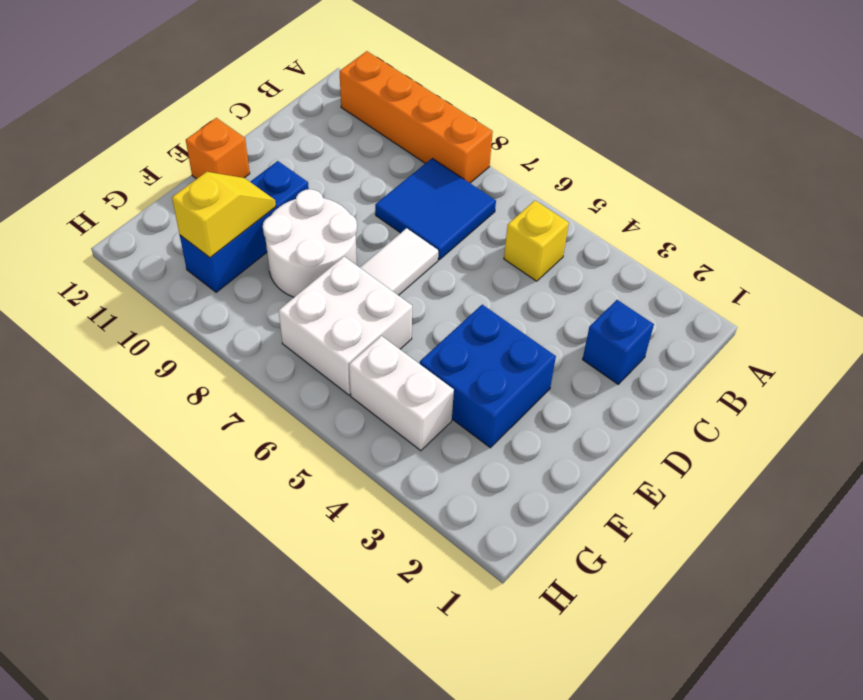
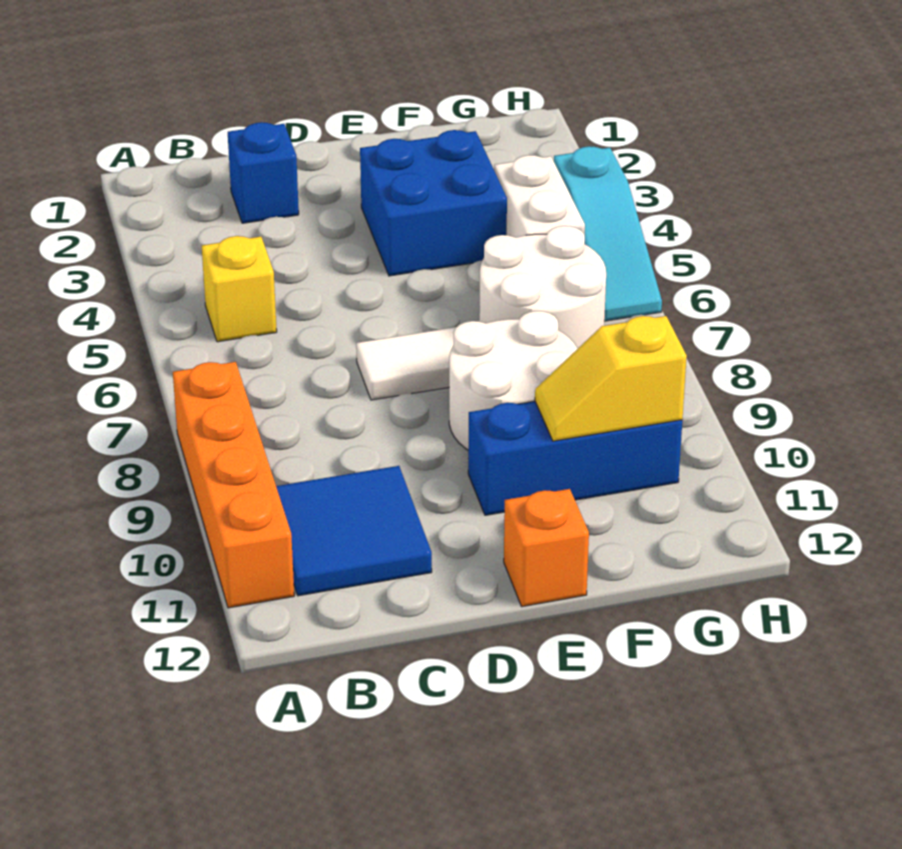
blue tile B7:C8 level 1 -> blue tile B10:C11 level 1
white brick F6:G7 level 1 -> white round brick F6:G7 level 1
none -> cyan slope H4:H6 level 1 top 4

